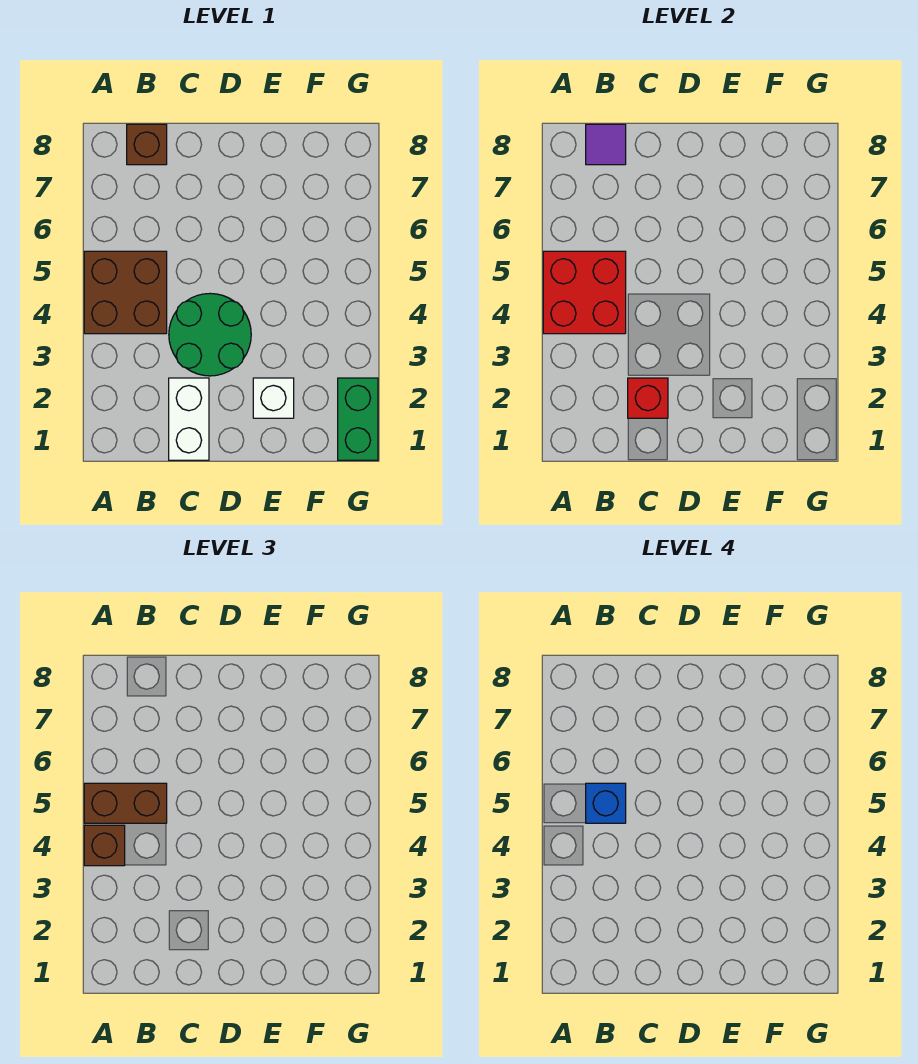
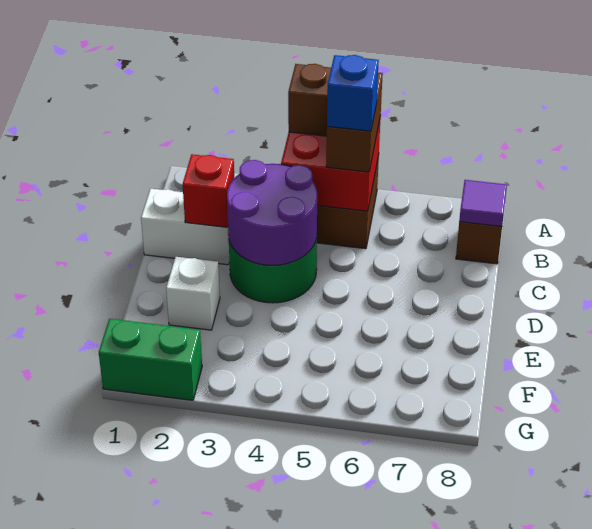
none -> purple round brick C3:D4 level 2

